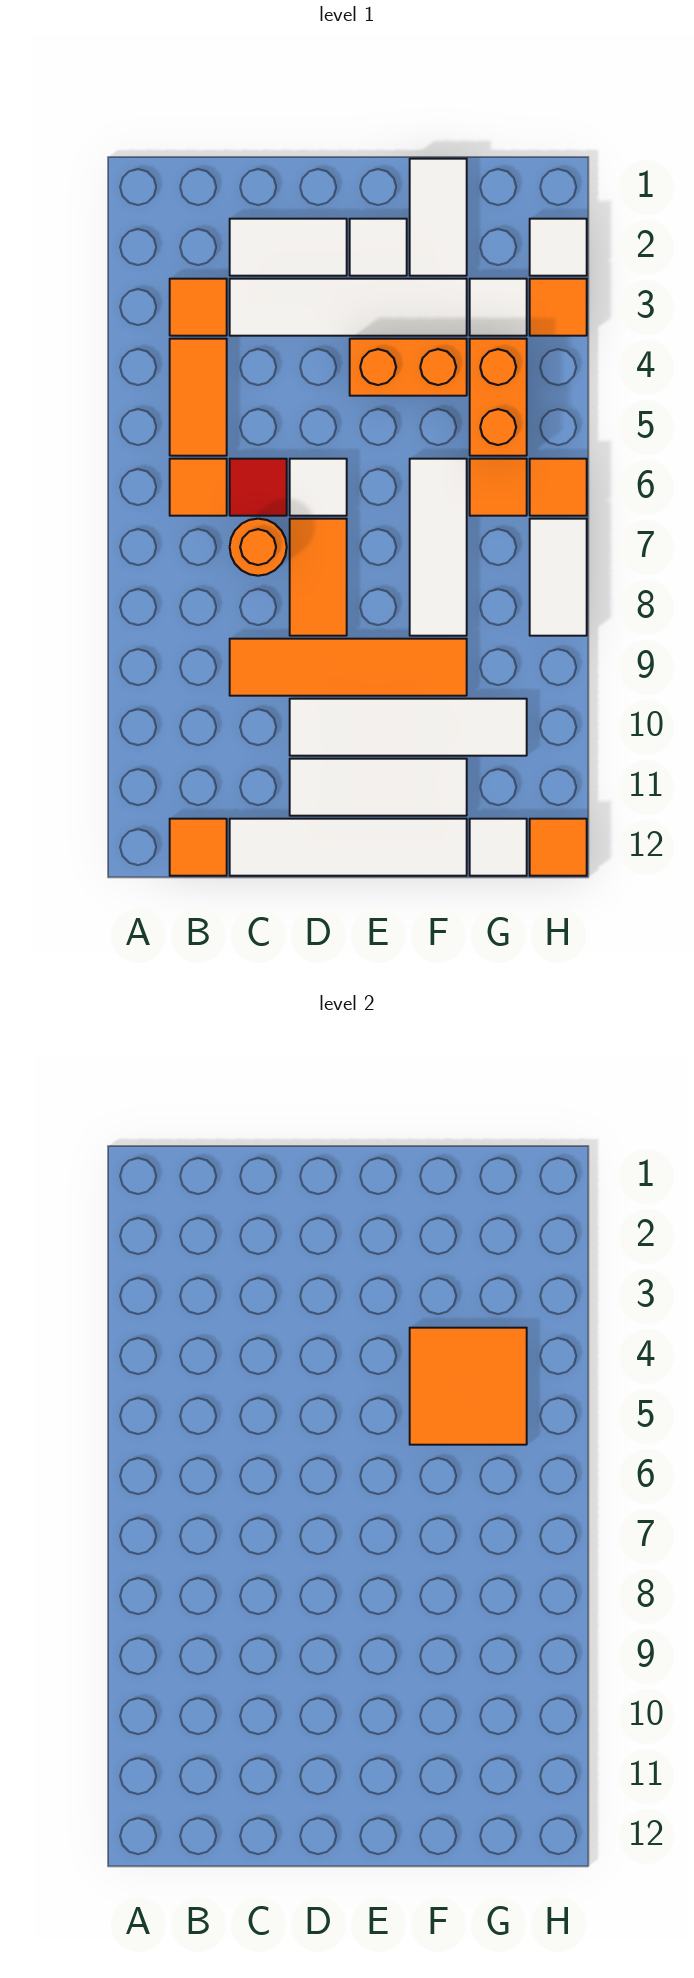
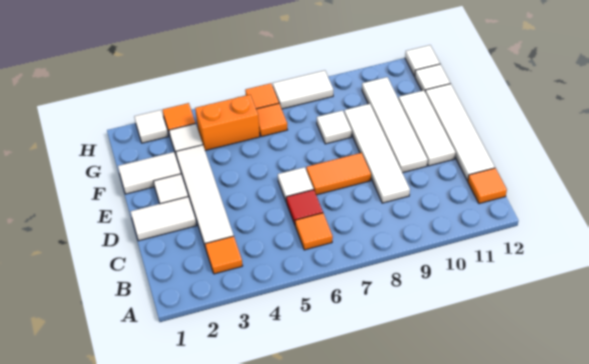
orange tile B4:B5 level 1 -> none
white tile C2:D2 level 1 -> white tile D1:D2 level 1
orange round brick C7 level 1 -> none
orange tile C9:F9 level 1 -> white tile C9:F9 level 1
orange brick E4:F4 level 1 -> none
orange tile F4:G5 level 2 -> none
white tile F6:F8 level 1 -> white tile F8 level 1
orange tile H12 level 1 -> white tile H12 level 1

